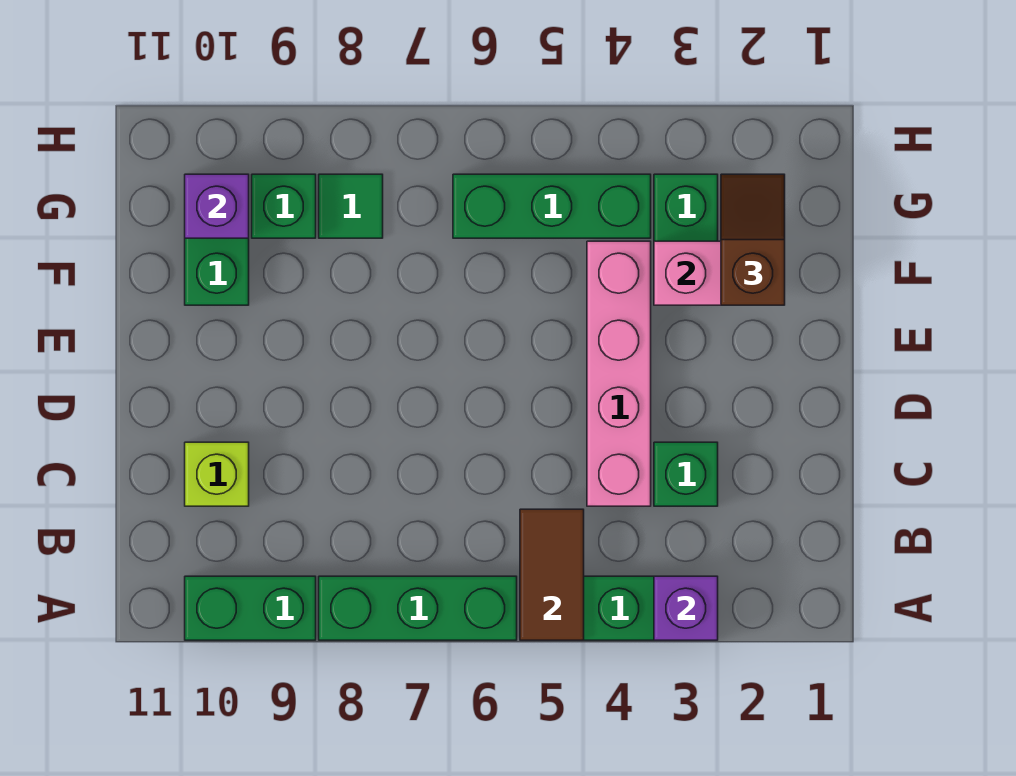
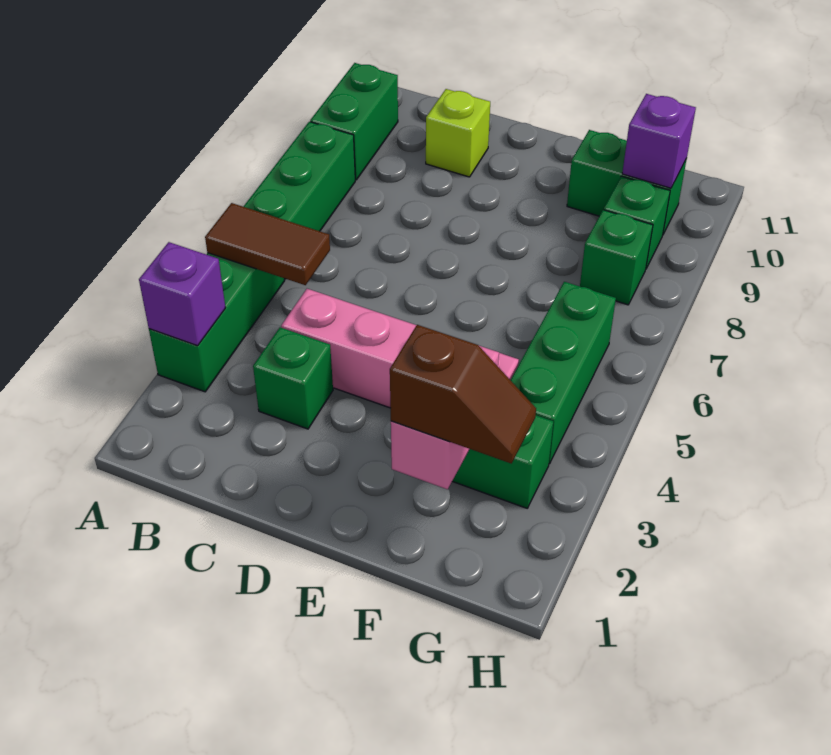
green tile G8 level 1 -> green brick G8 level 1

